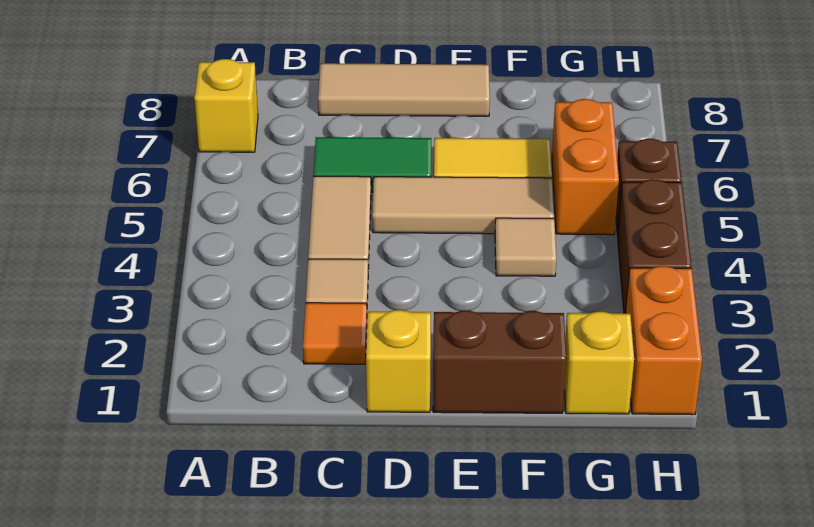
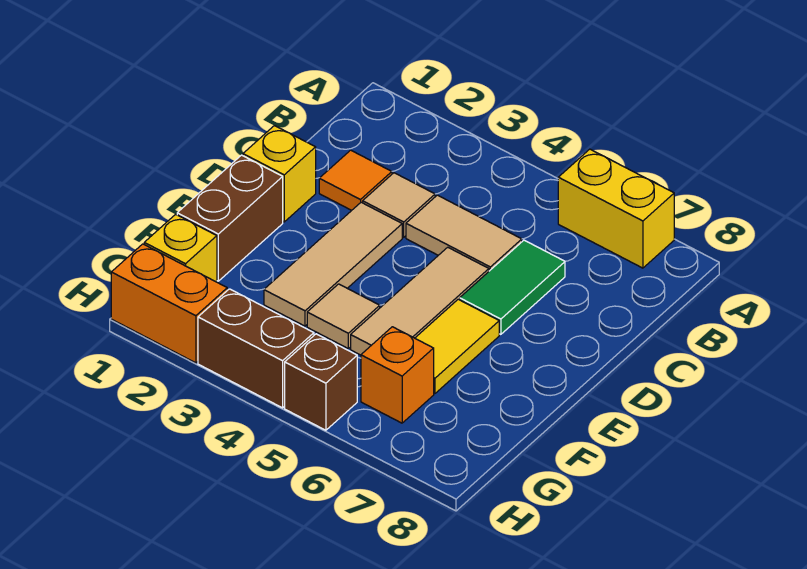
yellow brick A7 level 1 -> yellow brick A6:A7 level 1
tan tile C8:E8 level 1 -> tan tile D3:F3 level 1
orange brick G5:G6 level 1 -> orange brick G6 level 1

